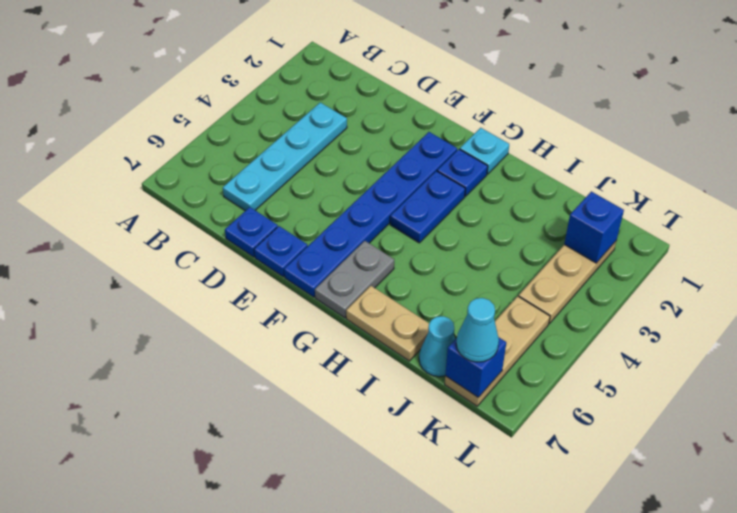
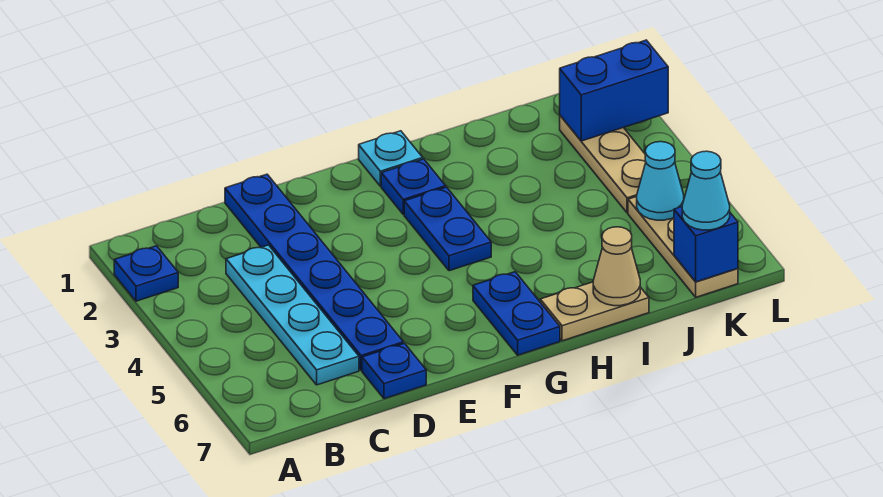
blue plate E7 level 1 -> blue plate A2 level 1
blue plate F2:F7 level 1 -> blue plate D1:D6 level 1
grey plate G6:G7 level 1 -> blue plate G6:G7 level 1
none -> tan cone I7 level 2
cyan cone J7 level 1 -> cyan cone K5 level 2
blue brick K2 level 2 -> blue brick K2:L2 level 2

